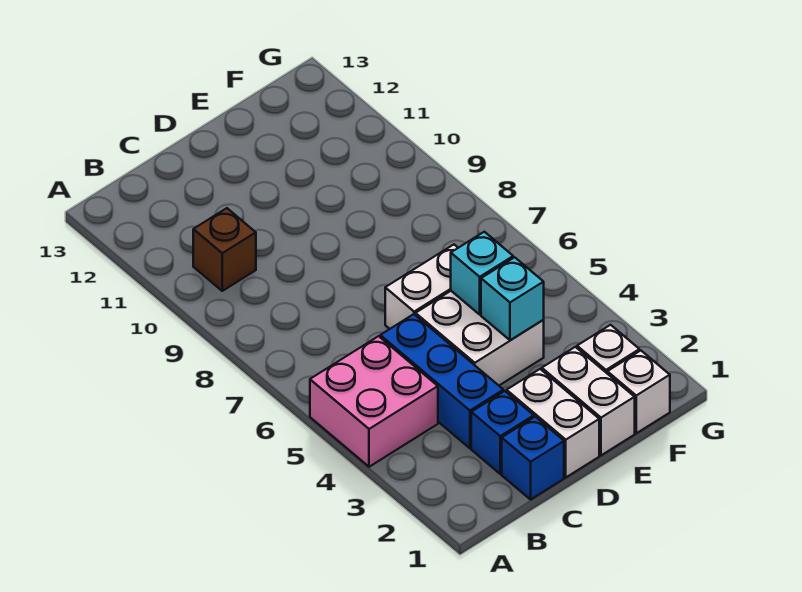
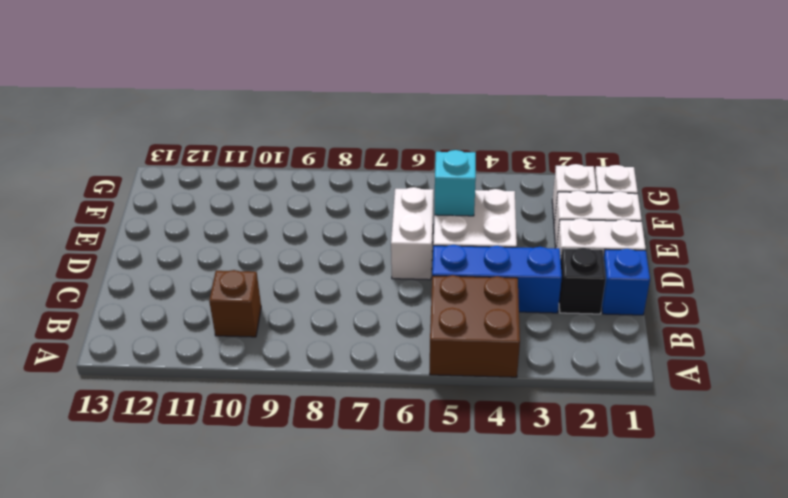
pink brick A4:B5 level 1 -> brown brick A4:B5 level 1
blue brick C2 level 1 -> black brick C2 level 1
cyan brick E4 level 2 -> none

